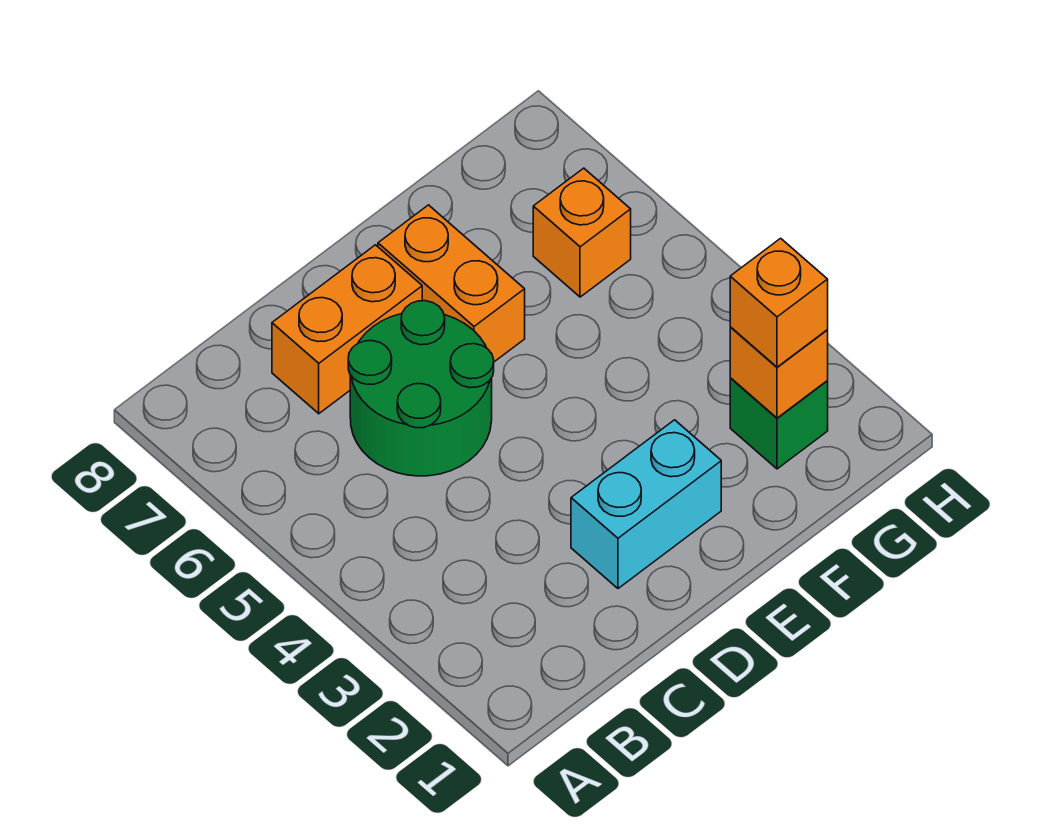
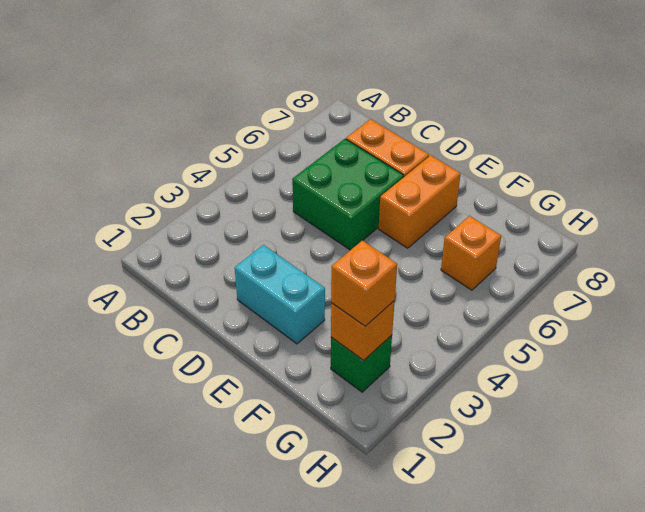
green round brick C5:D6 level 1 -> green brick C5:D6 level 1

